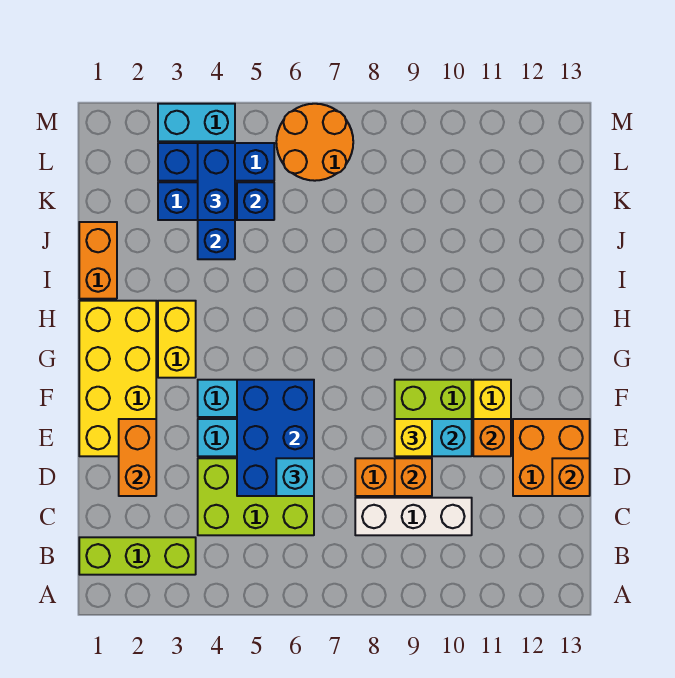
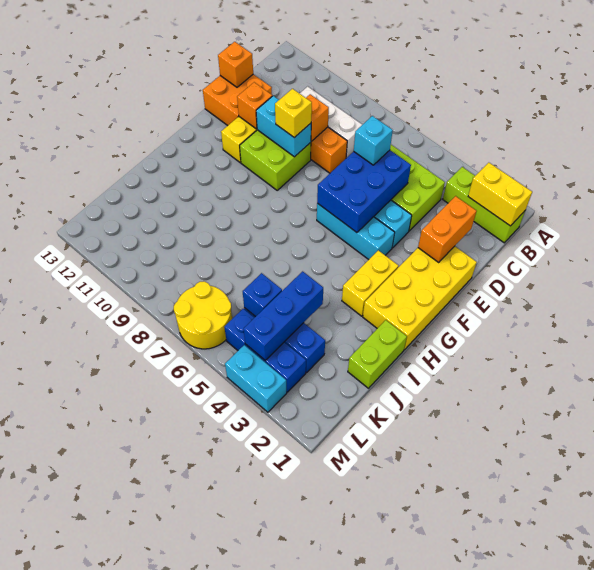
none -> yellow brick B1:B2 level 2
orange brick I1:J1 level 1 -> lime brick I1:J1 level 1
blue brick K4:L4 level 3 -> none
orange round brick L6:M7 level 1 -> yellow round brick L6:M7 level 1

